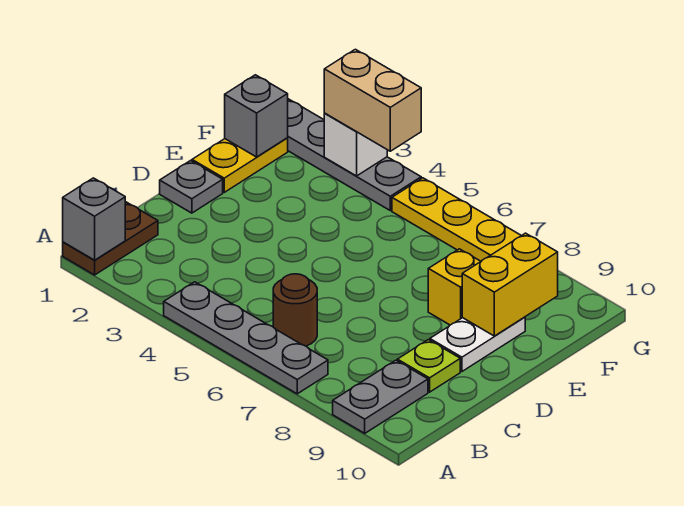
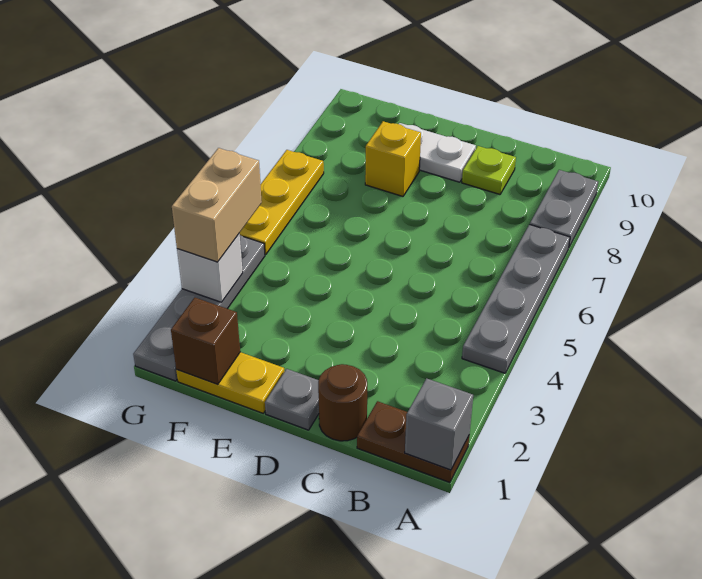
grey plate A9:B9 level 1 -> grey plate A8:A9 level 1
brown round brick B6 level 1 -> brown round brick C1 level 1
yellow brick E9:F9 level 2 -> none
grey brick F1 level 2 -> brown brick F1 level 2

